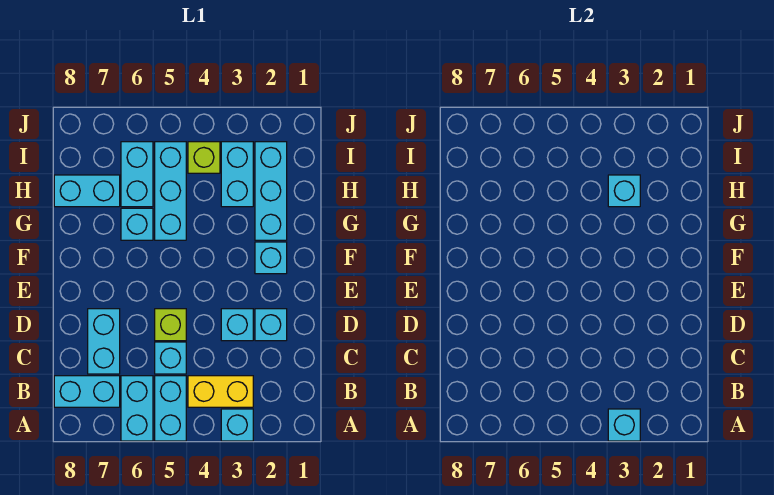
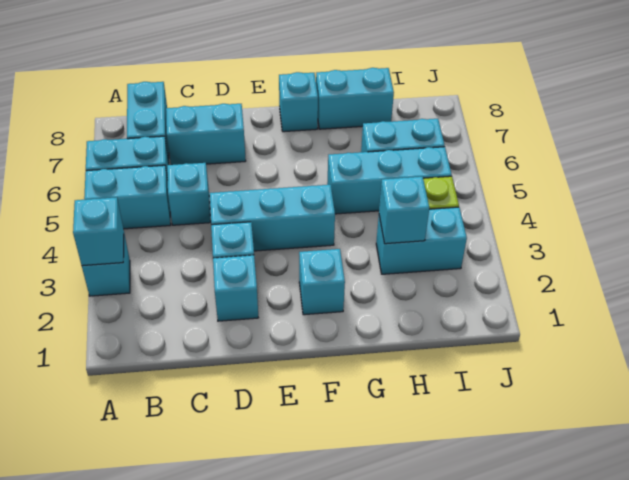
yellow brick B3:B4 level 1 -> none
lime brick D5 level 1 -> none
cyan brick G2:I2 level 1 -> cyan brick D4:F4 level 1
cyan brick G6 level 1 -> cyan brick F8 level 1
cyan brick H7:H8 level 1 -> cyan brick G8:H8 level 1

